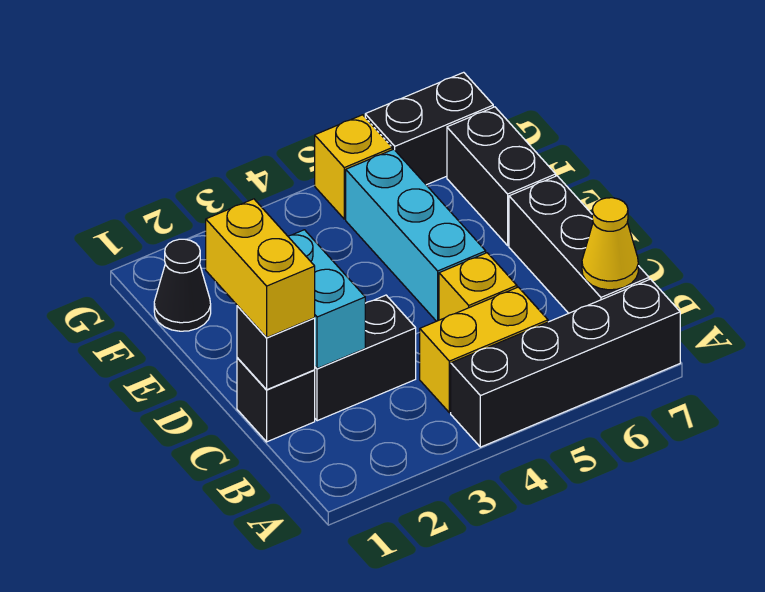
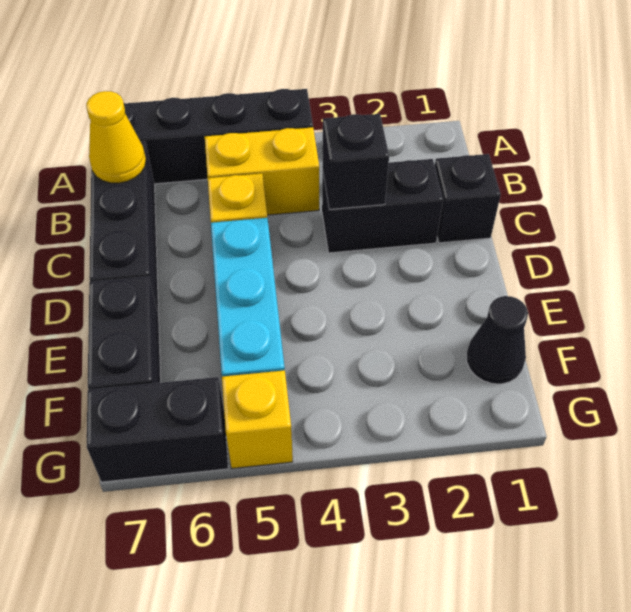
black brick C1 level 2 -> black brick C3 level 2
yellow brick C1:D1 level 3 -> none
cyan brick C2:D2 level 2 -> none

